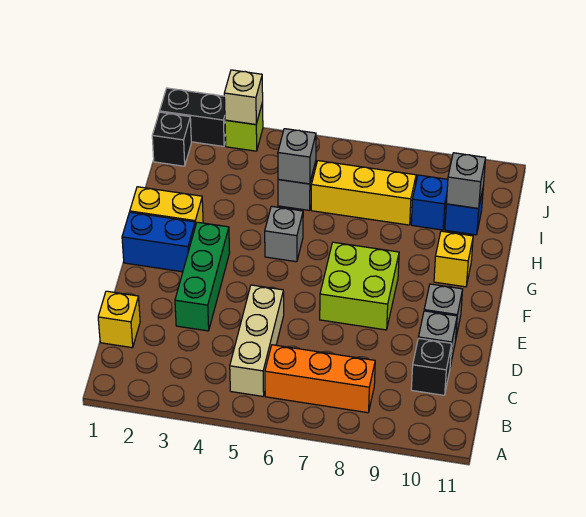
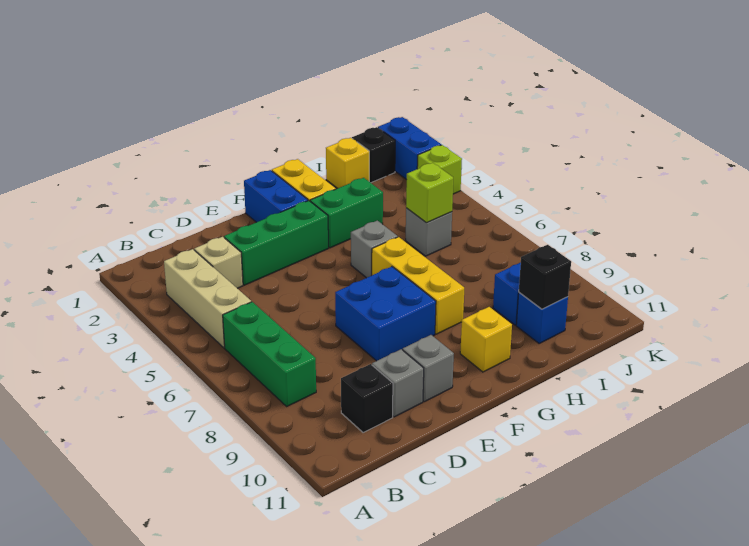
tan brick B5:D5 level 1 -> tan brick B3:B5 level 1
orange brick B6:B8 level 1 -> green brick B6:B8 level 1
yellow brick C1 level 1 -> yellow brick I1 level 1
lime brick E7:F8 level 1 -> blue brick E7:F8 level 1
none -> green brick G3:H3 level 1
grey brick I5 level 2 -> lime brick I5 level 2
yellow brick I6:I8 level 1 -> yellow brick G6:G8 level 1
grey brick I10 level 2 -> black brick I10 level 2
black brick K1:K2 level 1 -> blue brick K1:K2 level 1
tan brick K3 level 2 -> tan brick C3 level 1

